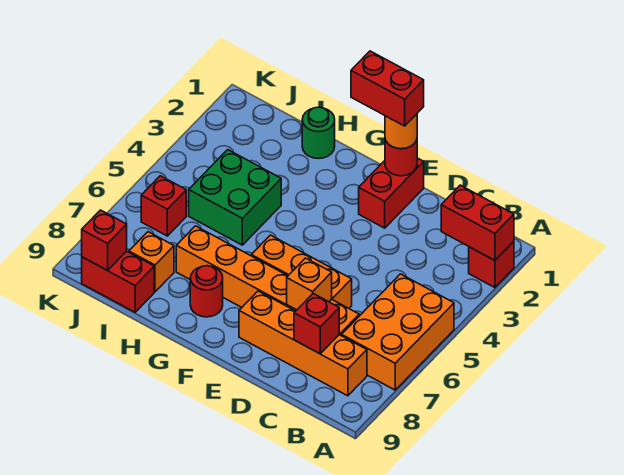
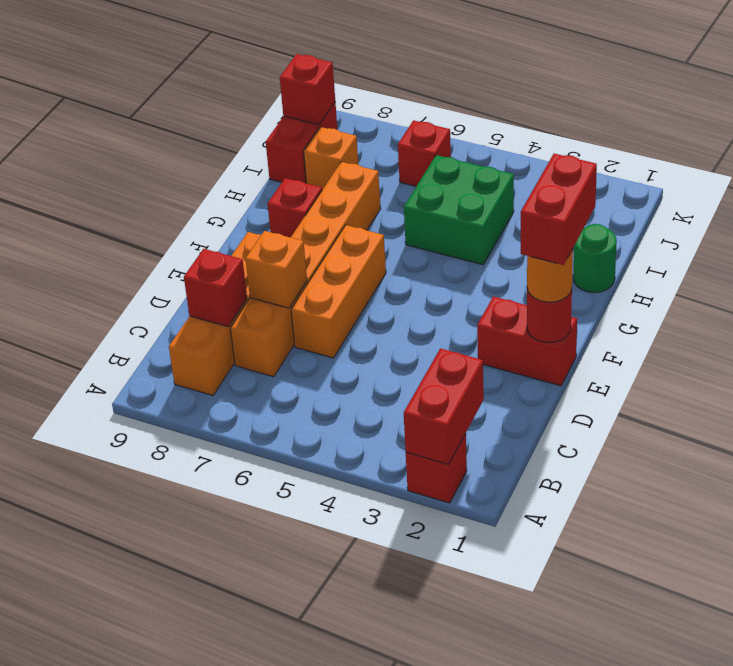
orange brick A5:B7 level 1 -> none
red round brick G8 level 1 -> red brick G8 level 1

